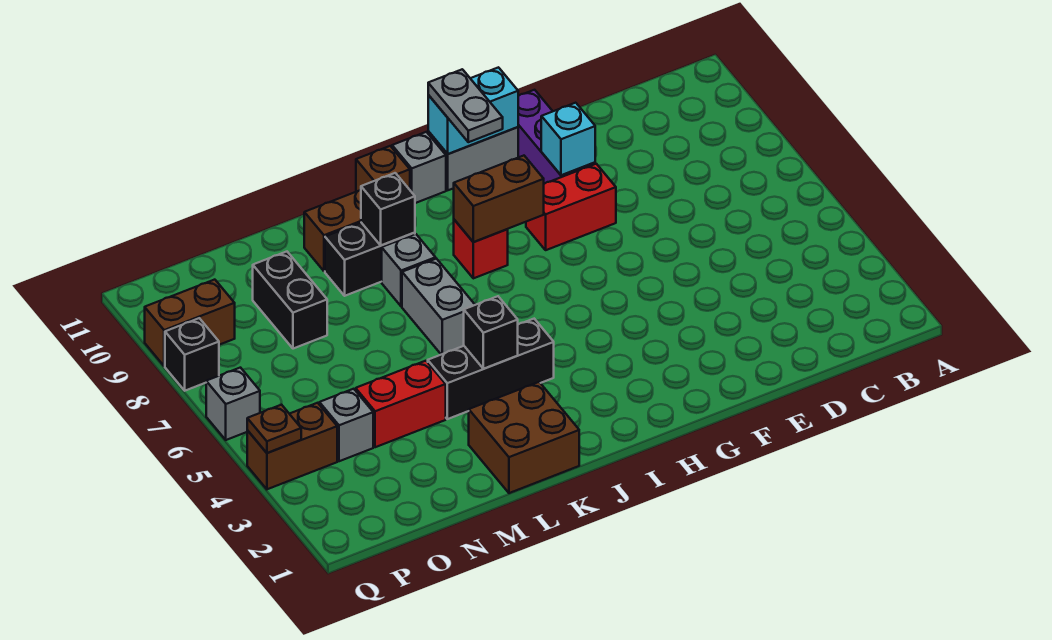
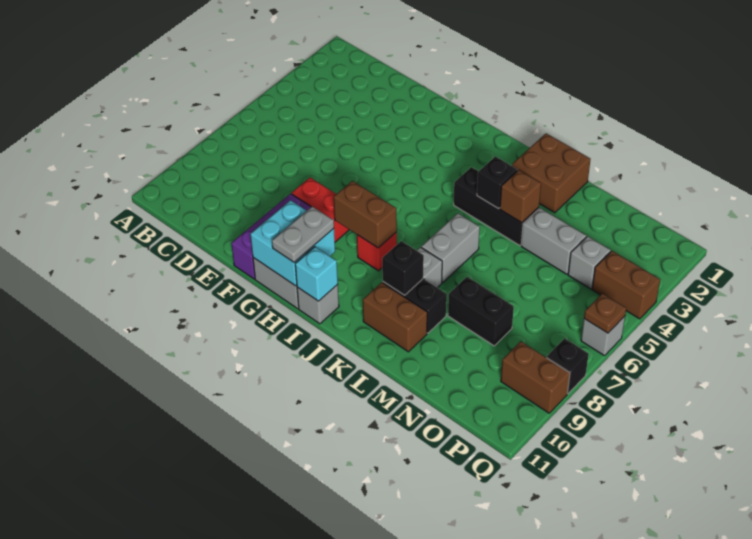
cyan brick F9 level 2 -> cyan brick I11 level 2
cyan brick G11:H11 level 2 -> cyan brick G10:H11 level 2
brown brick J11 level 1 -> brown brick L4 level 2
red brick M4:N4 level 1 -> grey brick M4:N4 level 1
black brick N8:N9 level 1 -> black brick M8:N8 level 1
brown plate Q4 level 2 -> brown plate Q6 level 2

